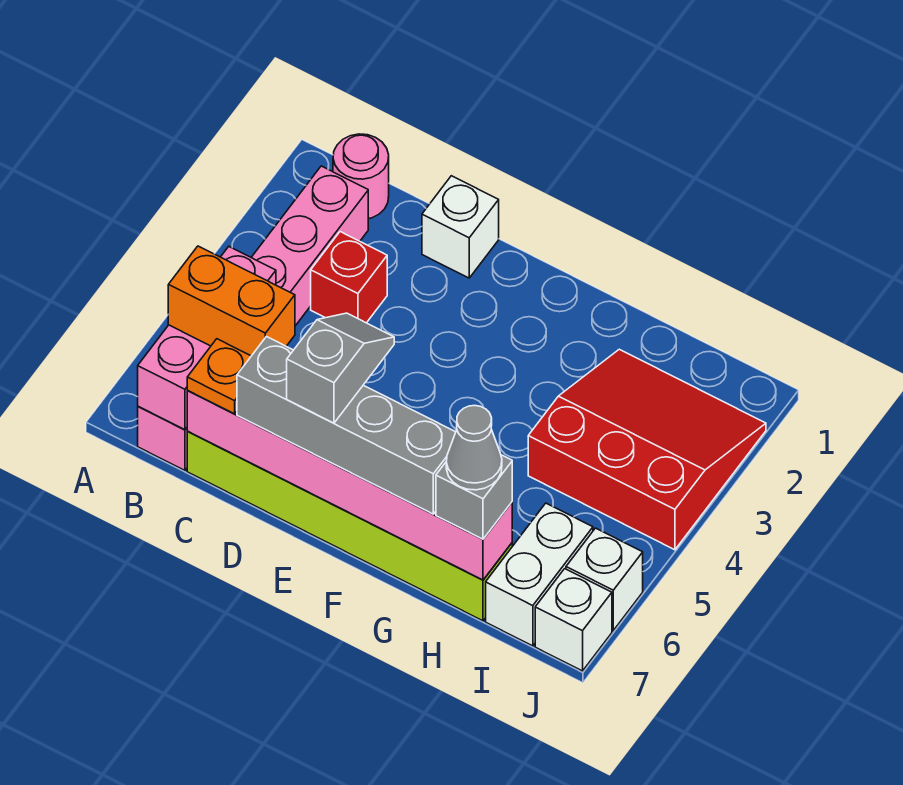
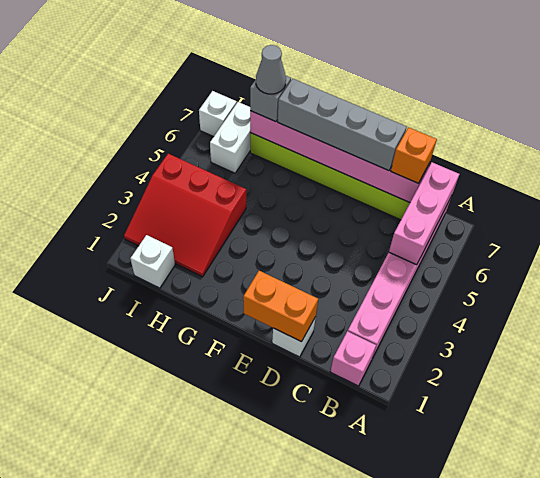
pink round brick B1 level 1 -> pink brick B1 level 1
orange brick B6:C6 level 3 -> orange brick D1:E1 level 2
red brick C3 level 1 -> none
orange plate C7 level 3 -> orange brick C7 level 3
grey slope E6:E7 level 4 top 7 -> none
white brick J6 level 1 -> white brick I1 level 1

